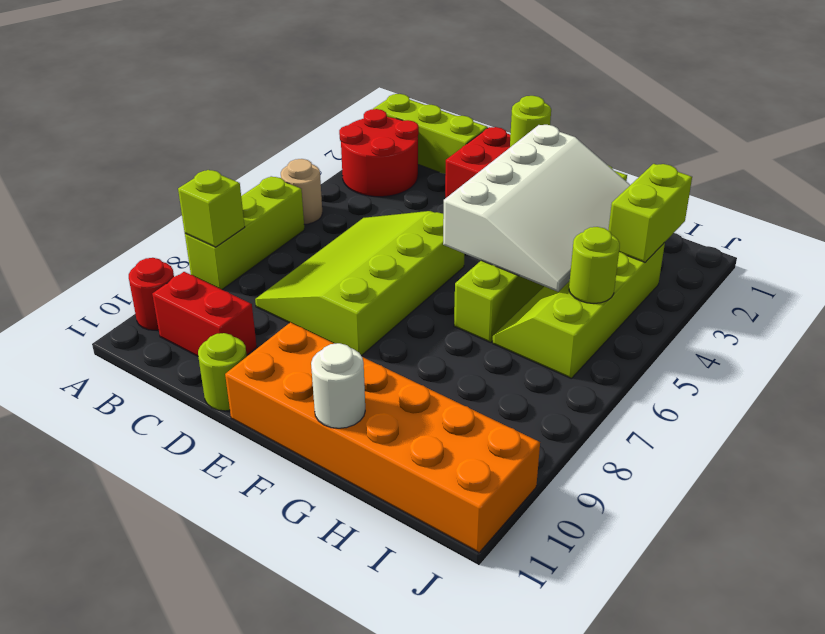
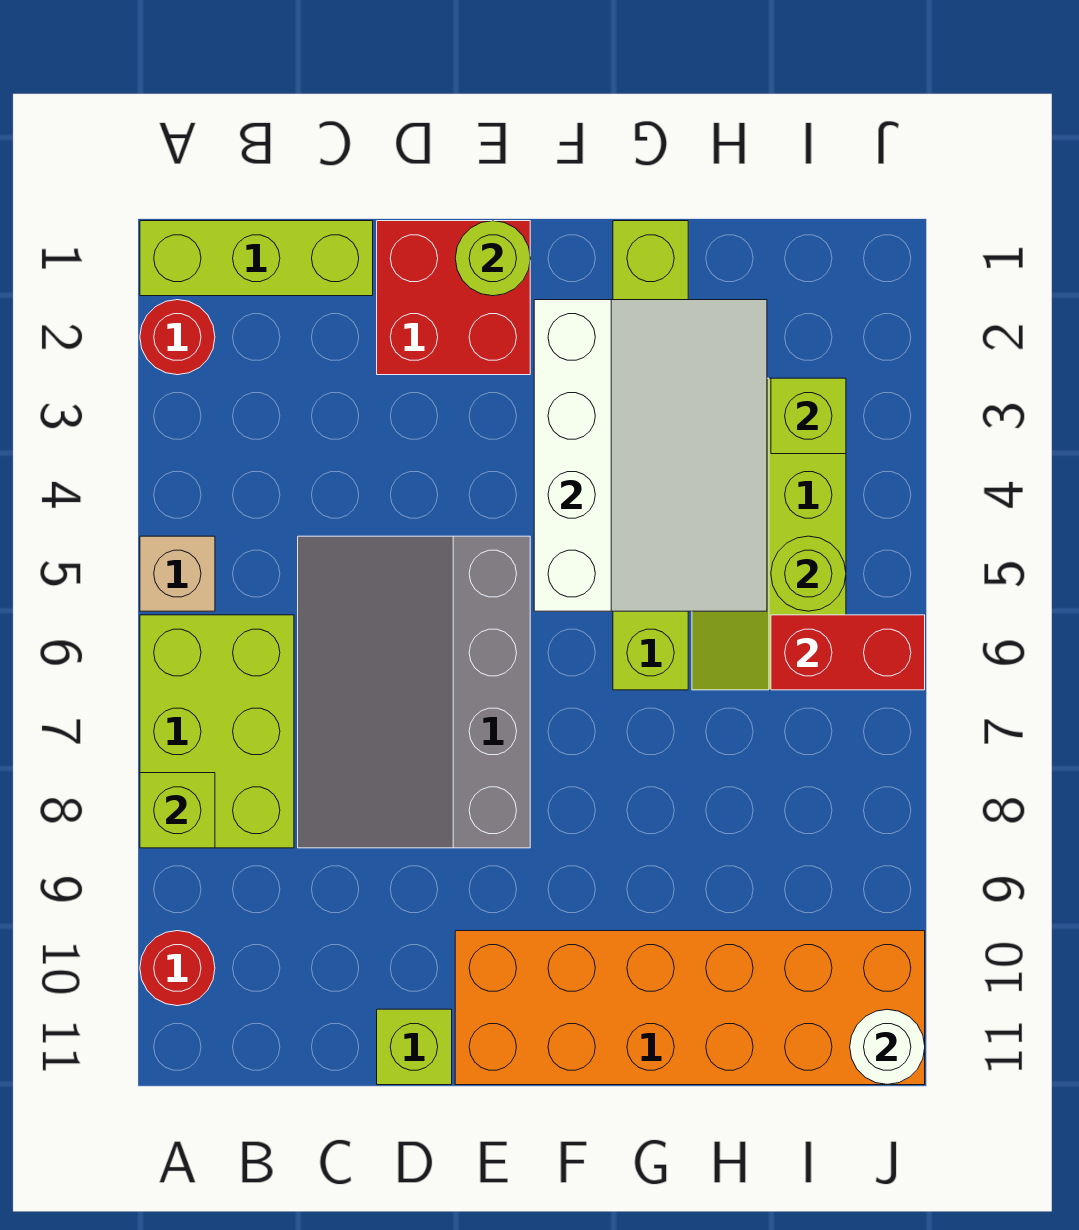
red round brick A2:B3 level 1 -> red round brick A2 level 1
tan round brick A5 level 1 -> tan brick A5 level 1
lime brick A6:A8 level 1 -> lime brick A6:B8 level 1
red brick B10:C10 level 1 -> red brick I6:J6 level 2
lime slope C5:E8 level 1 top E -> grey slope C5:E8 level 1 top E
lime round brick D11 level 1 -> lime brick D11 level 1
white round brick G11 level 2 -> white round brick J11 level 2
lime brick I2:I3 level 2 -> lime brick I3 level 2

